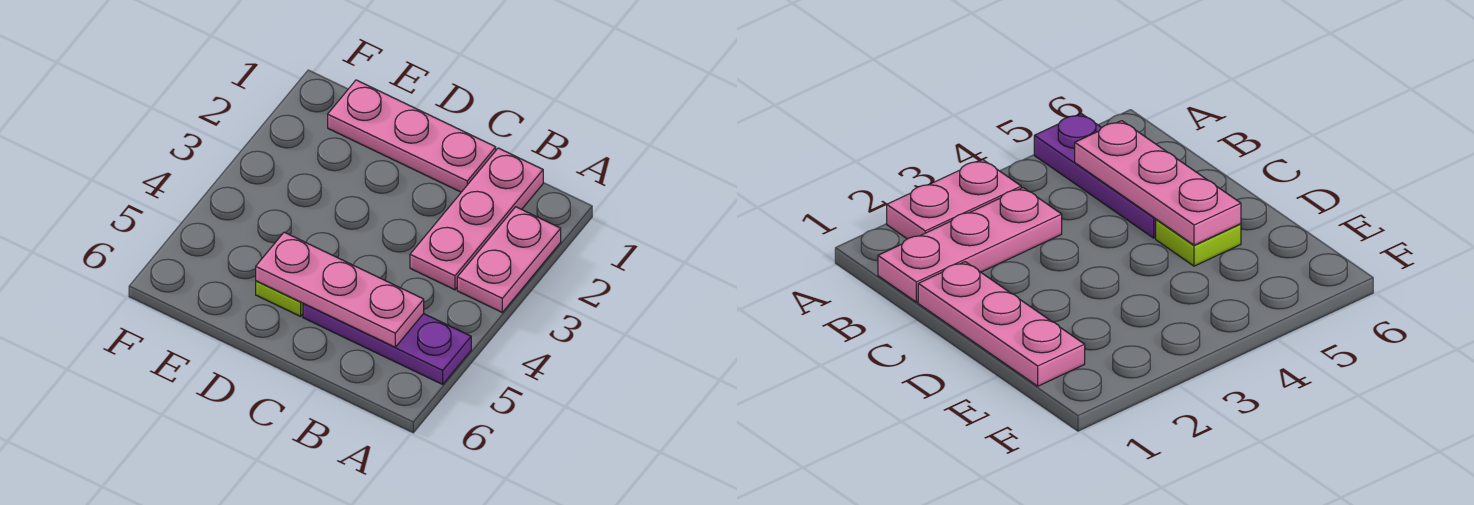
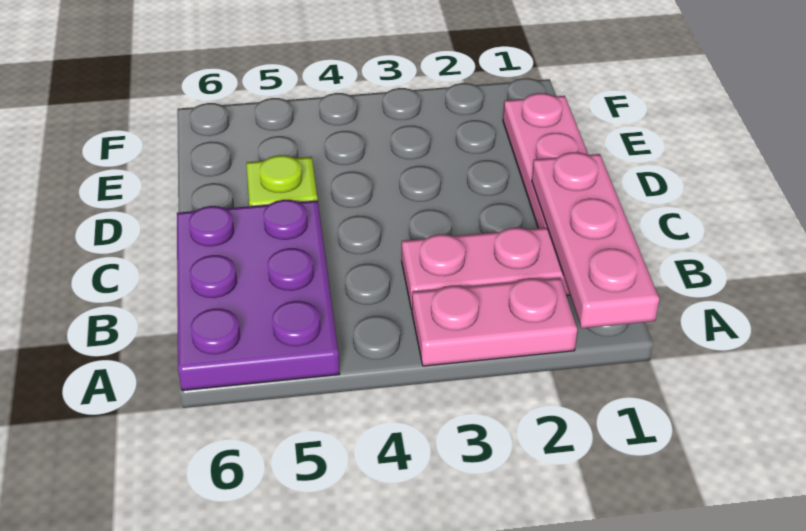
purple plate A5:C5 level 1 -> purple plate A5:C6 level 1
pink plate B5:D5 level 2 -> pink plate A1:C1 level 2

